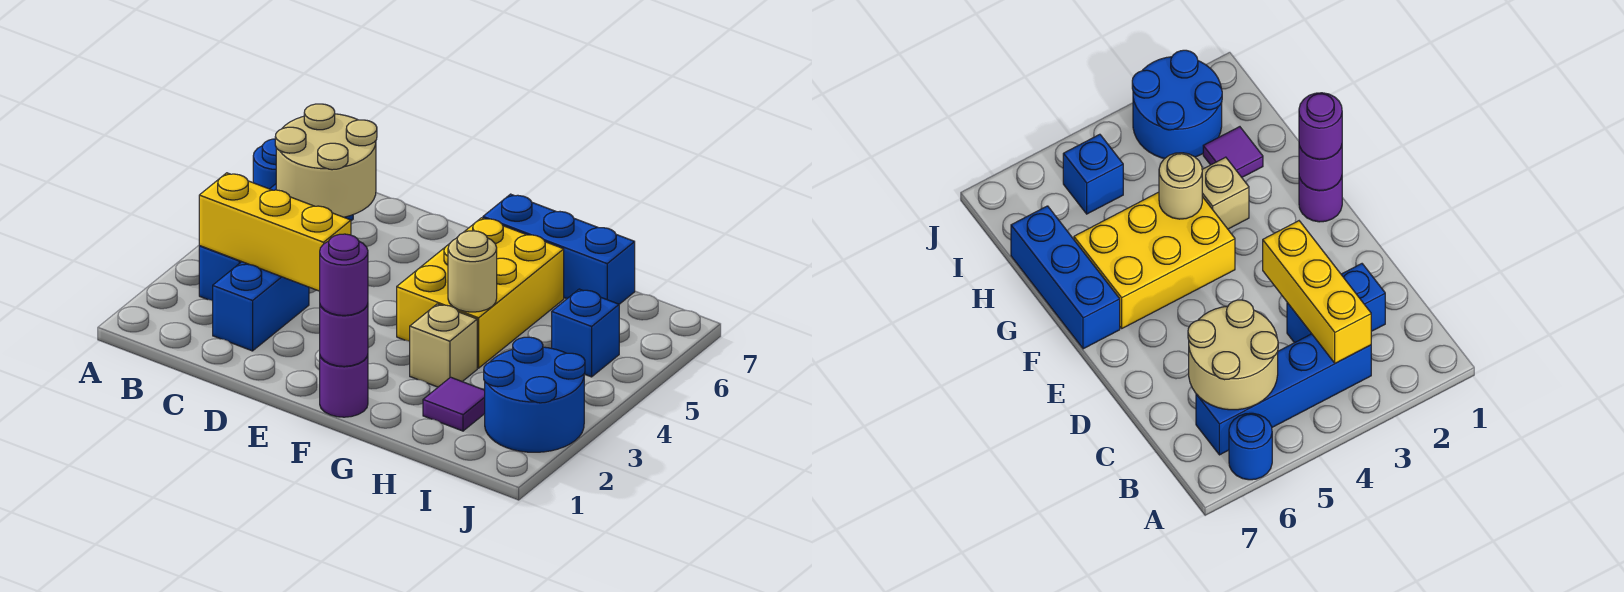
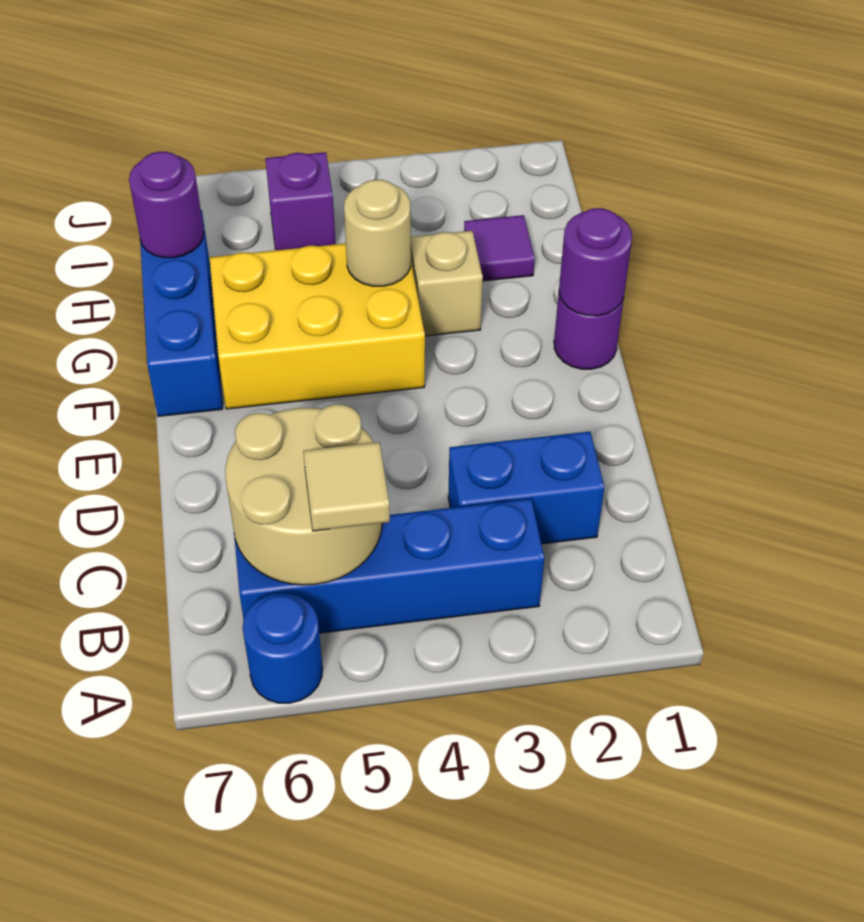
yellow brick B3:D3 level 2 -> none
none -> tan tile B5 level 3
purple round brick F1 level 3 -> purple round brick H7 level 2
blue round brick I2:J3 level 1 -> none
blue brick I5 level 1 -> purple brick I5 level 1

